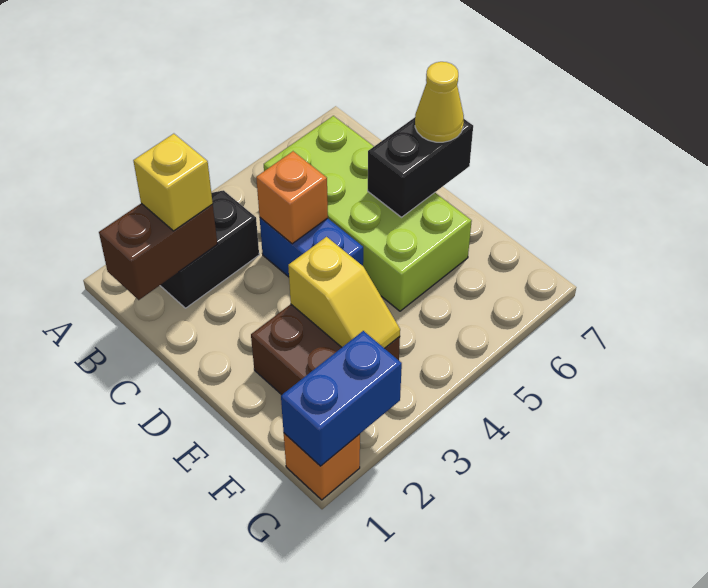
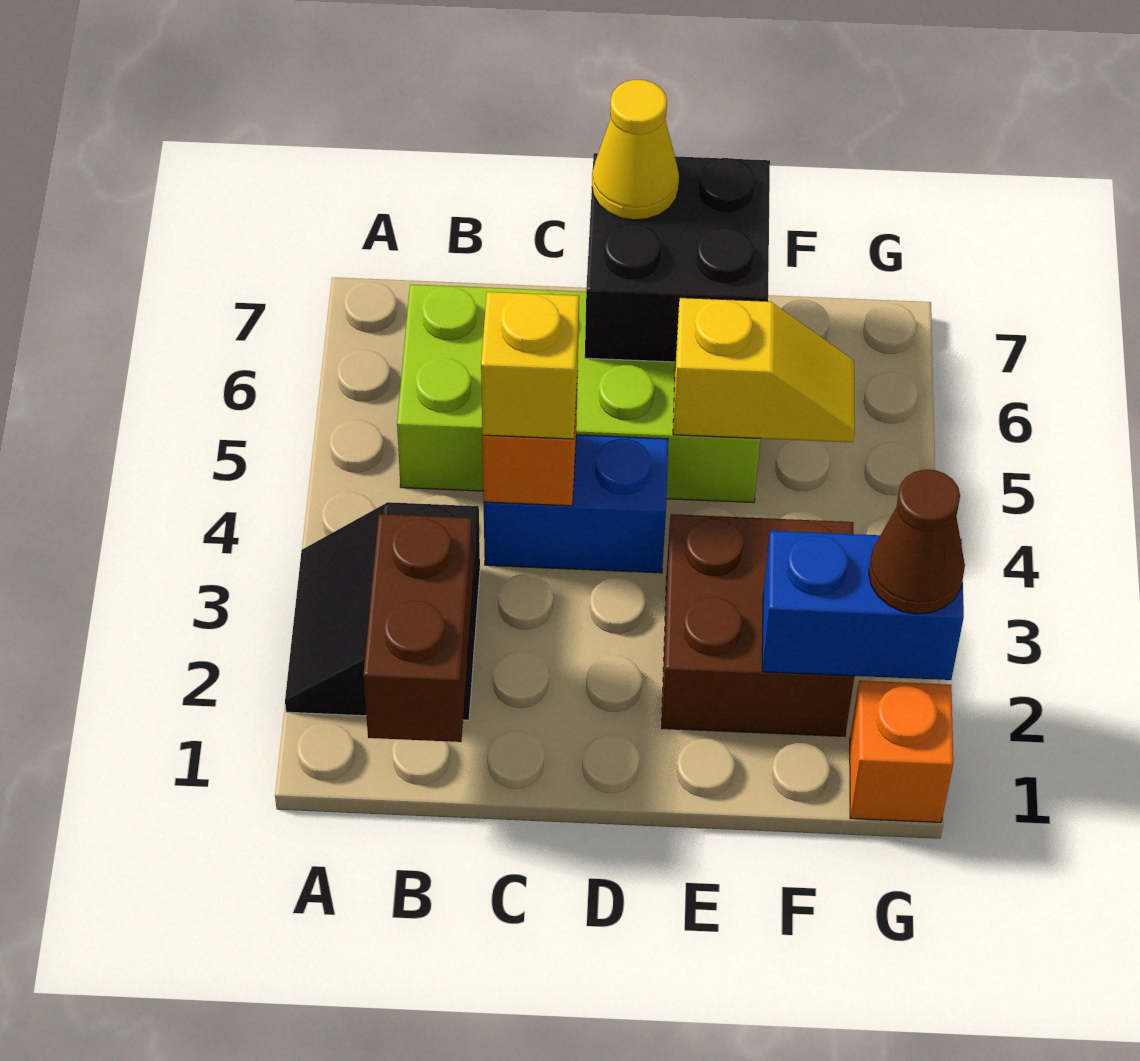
yellow brick B2 level 3 -> yellow brick C4 level 3
black brick D6:D7 level 2 -> black brick D6:E7 level 2
yellow slope E3:F3 level 2 top E -> yellow slope E5:F5 level 2 top E
blue brick G1:G2 level 2 -> blue brick F2:G2 level 2
none -> brown cone G2 level 3

